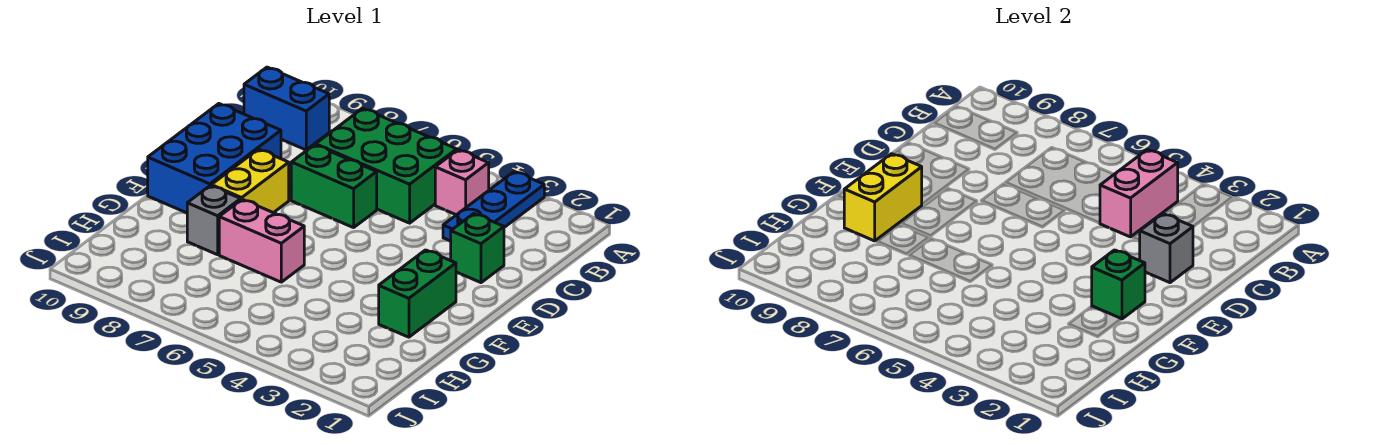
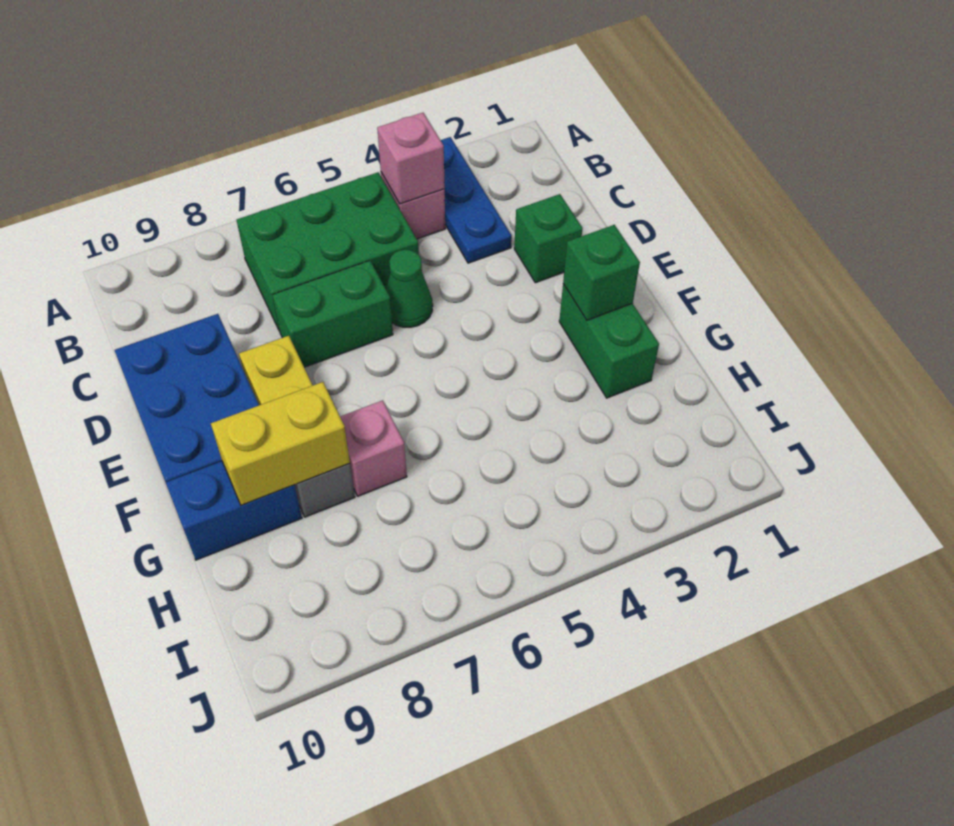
pink brick B4:C4 level 2 -> pink brick B4 level 2
blue brick B9:B10 level 1 -> blue brick G9:G10 level 1
grey brick D2 level 2 -> none
none -> green cone D5 level 1
yellow brick F9:G9 level 2 -> yellow brick G8:G9 level 2
pink brick G6:G7 level 1 -> pink brick G7 level 1

